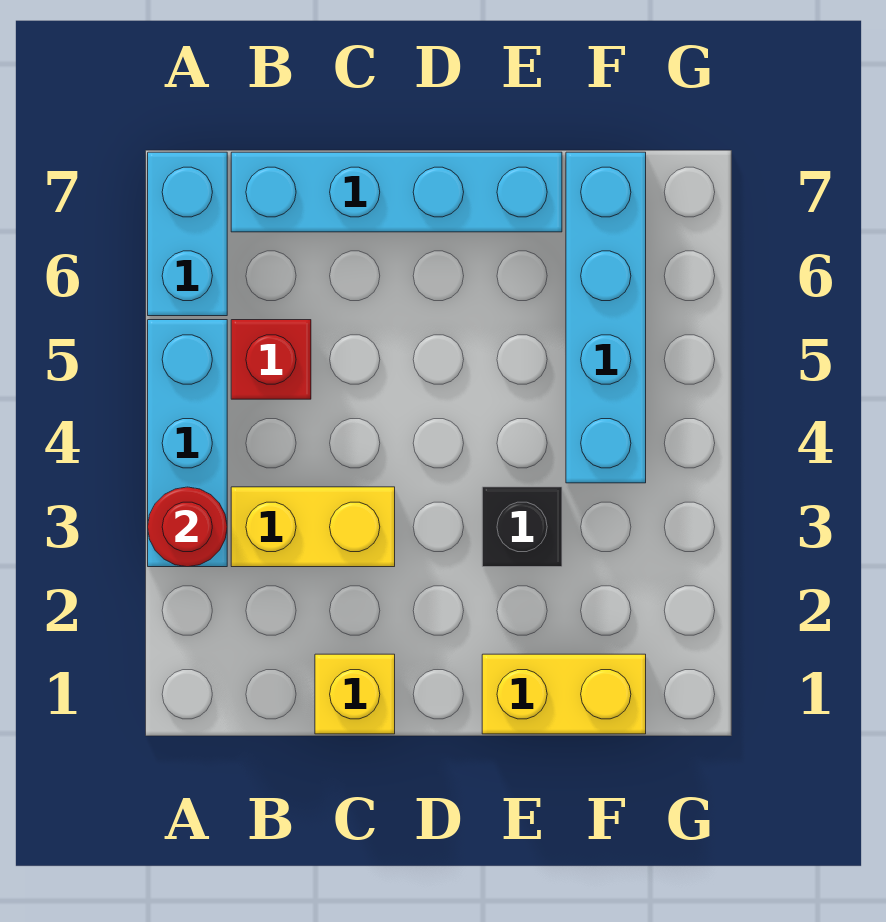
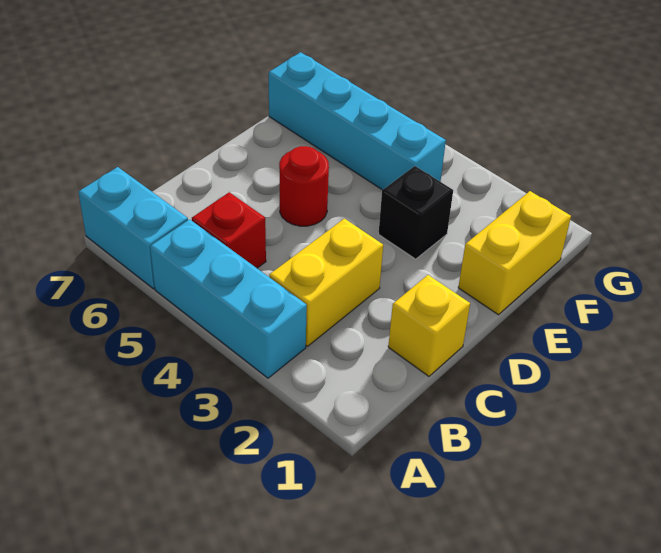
red round brick A3 level 2 -> red round brick D5 level 1
cyan brick B7:E7 level 1 -> none

